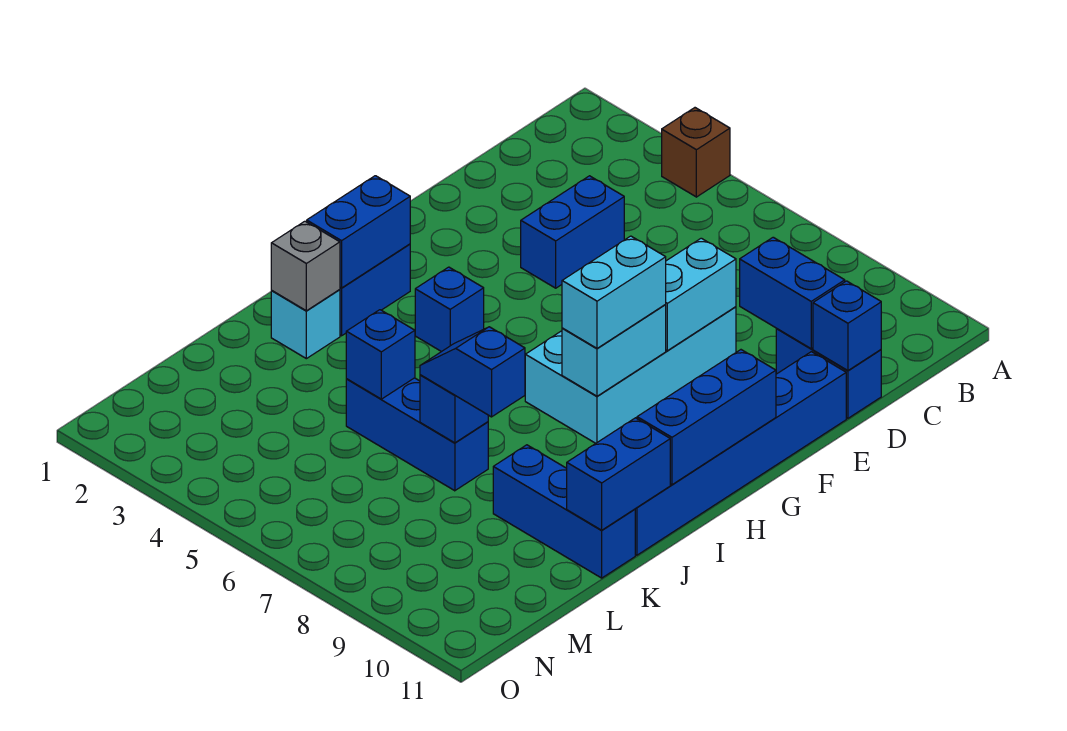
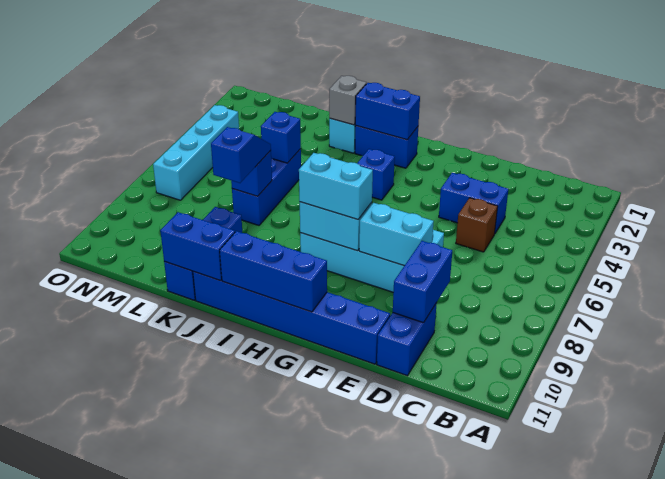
brown brick A4 level 1 -> brown brick D5 level 1
blue brick D11 level 2 -> none
none -> cyan brick N4:N7 level 1

